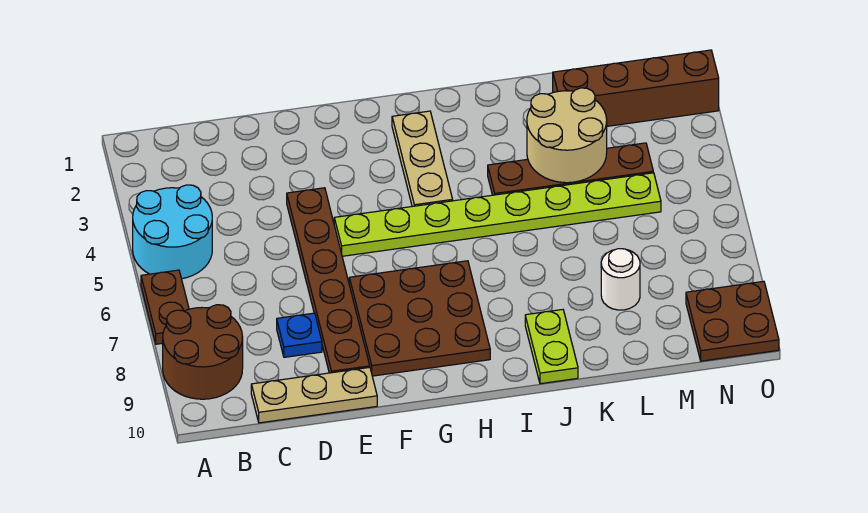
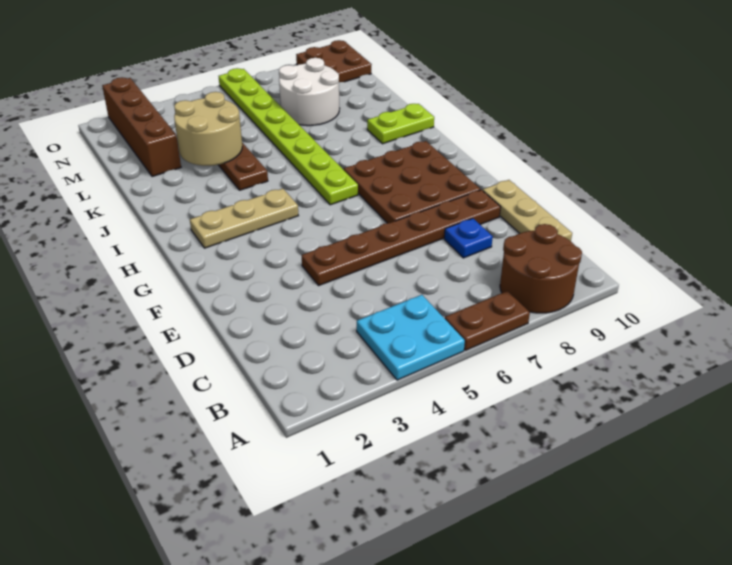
cyan round brick A4:B5 level 1 -> cyan plate A4:B5 level 1
lime plate F5:M5 level 1 -> lime plate H6:O6 level 1
white round brick L8 level 1 -> white round brick L7:M8 level 1

